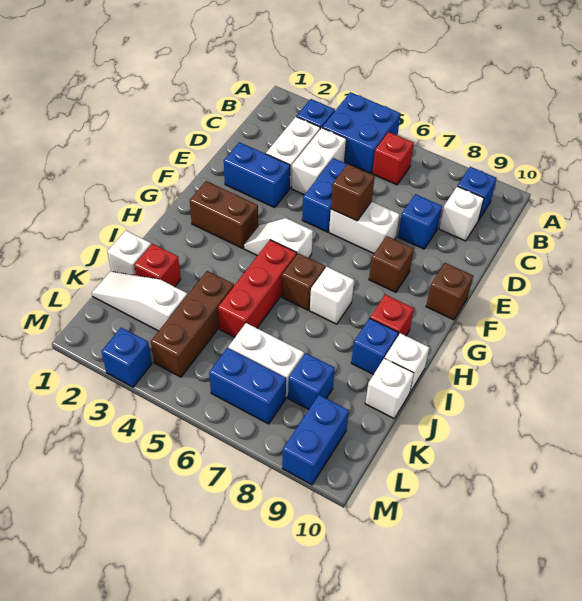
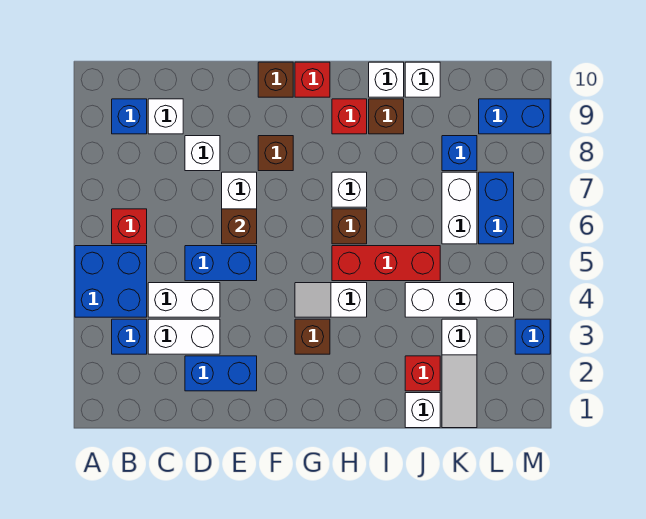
blue brick D8 level 1 -> white brick D8 level 1
blue brick E2:E3 level 1 -> blue brick D2:E2 level 1
brown brick G2:G3 level 1 -> brown brick G3 level 1
white slope G4:G5 level 1 top 5 -> white slope G4:H4 level 1 top H
none -> red brick G10 level 1
blue brick I9 level 1 -> brown brick I9 level 1
brown brick J4:L4 level 1 -> white brick J4:L4 level 1

